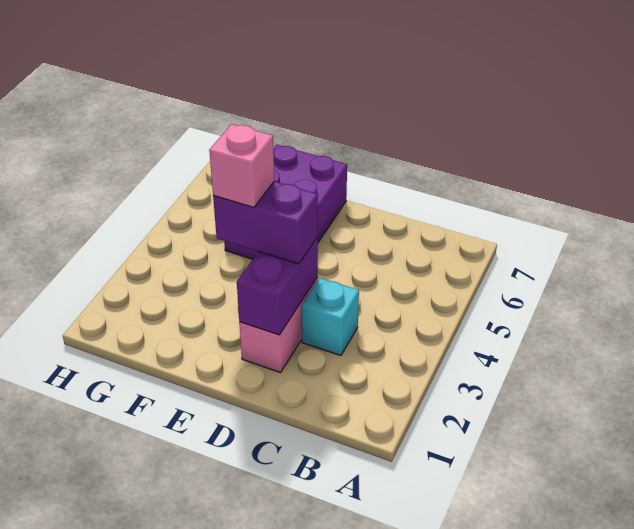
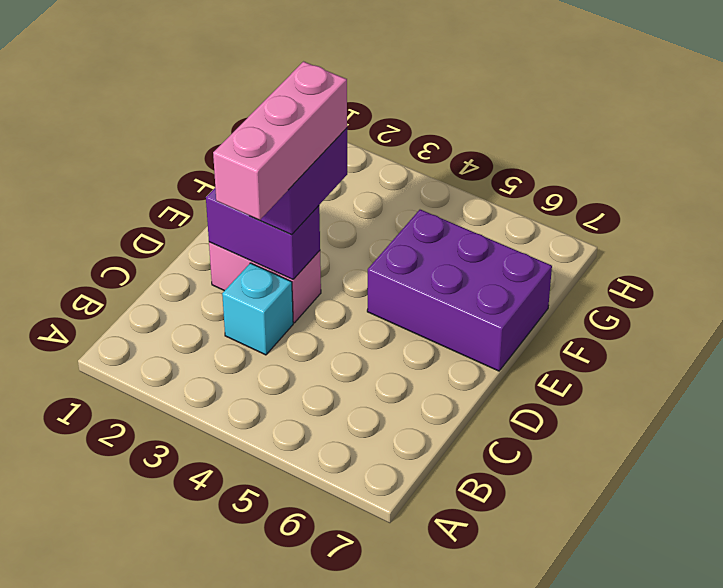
pink brick E3 level 4 -> pink brick C3:E3 level 4

